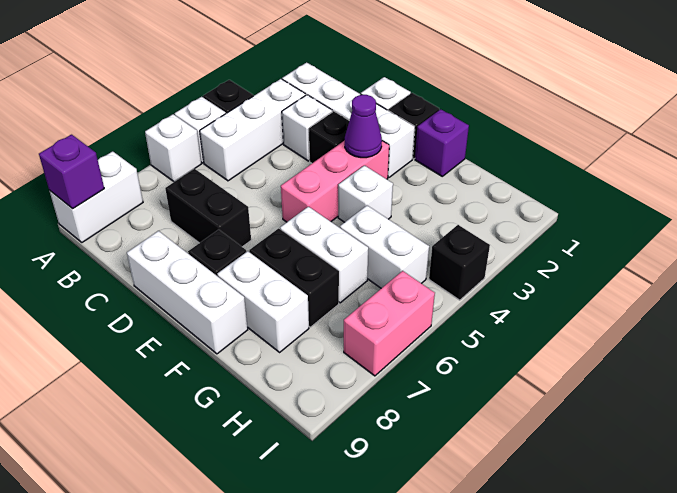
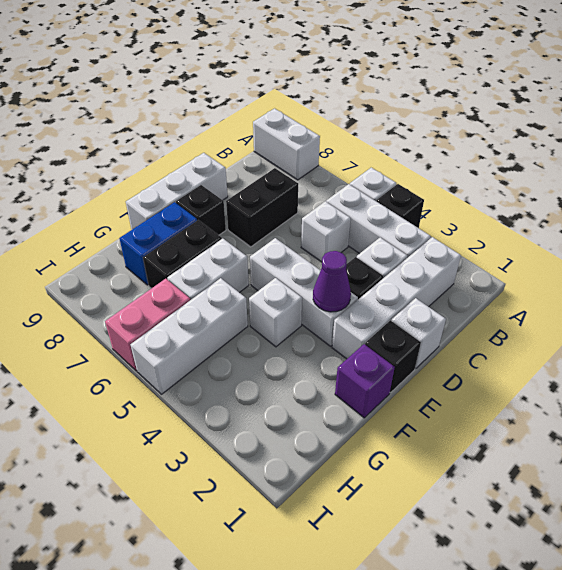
white brick A6 level 1 -> white brick C5 level 1
purple brick A9 level 2 -> none
pink brick E3:E5 level 1 -> white brick E3:E5 level 1
white brick F8:G8 level 1 -> blue brick F8:G8 level 1
white brick G5:H5 level 1 -> white brick G5:I5 level 1
black brick I4 level 1 -> none
pink brick I6:I7 level 1 -> pink brick H6:I6 level 1

